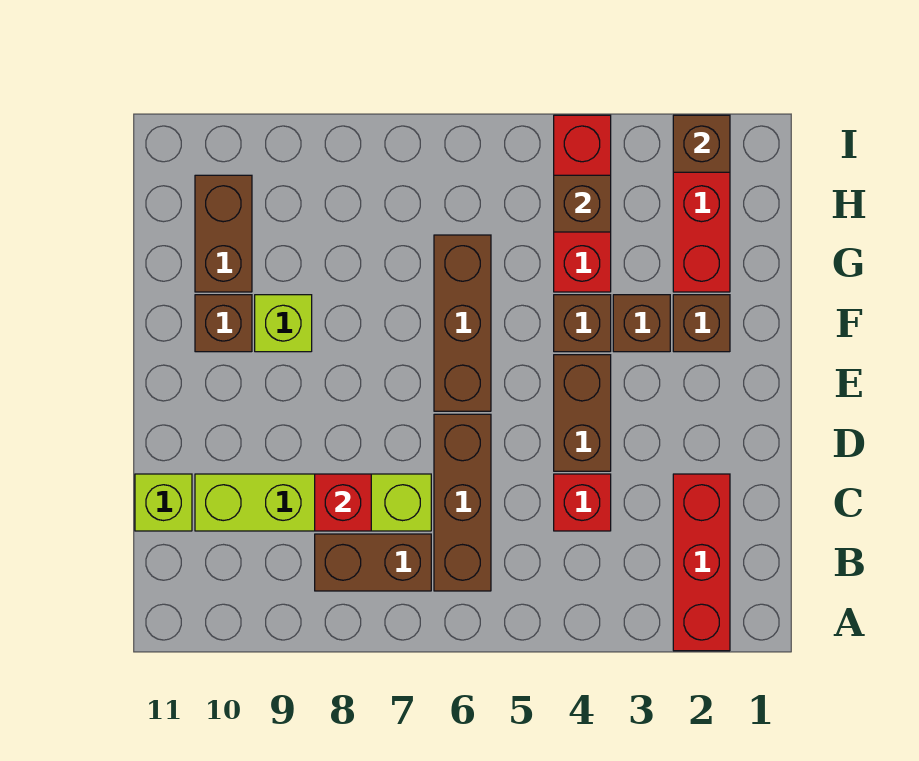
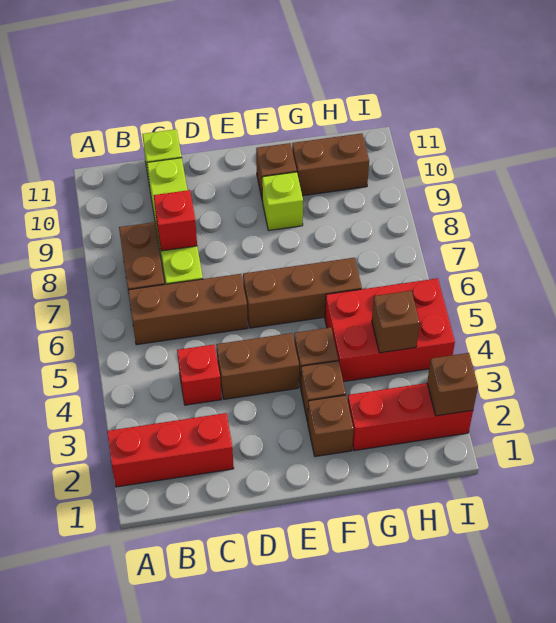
red brick G4:I4 level 1 -> red brick G4:I5 level 1

